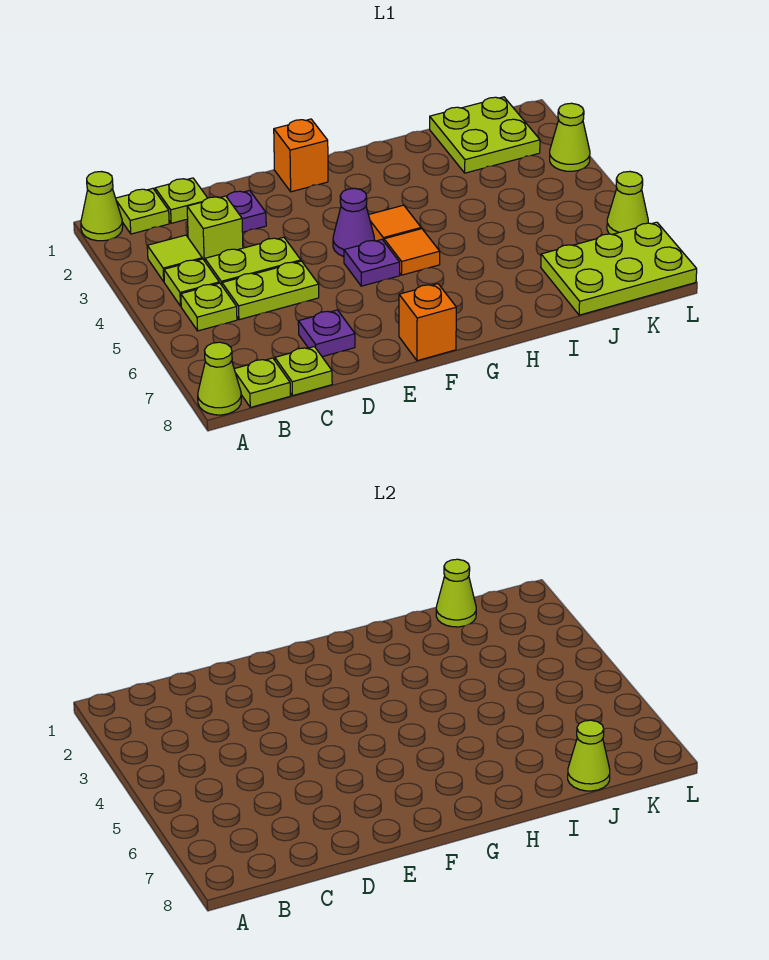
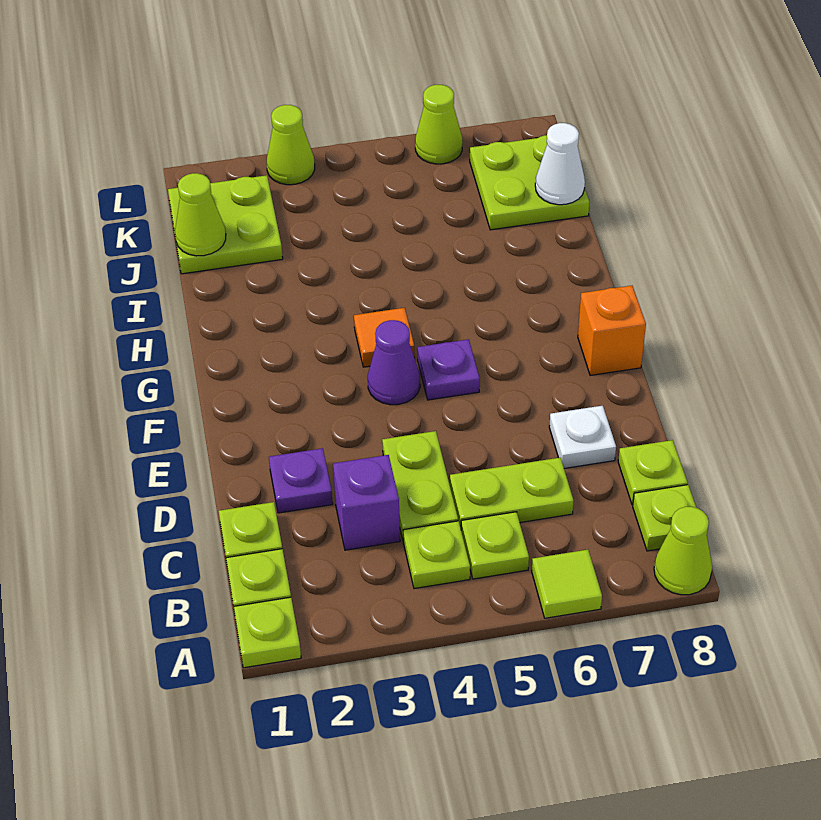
lime cone A1 level 1 -> lime plate A1 level 1
lime tile B3 level 1 -> lime tile A6 level 1
lime brick C3 level 1 -> purple brick C3 level 1
lime plate C5:D5 level 1 -> lime plate C5:C6 level 1
purple plate D7 level 1 -> white plate D7 level 1
orange brick F1 level 1 -> none
orange tile G5 level 1 -> none
lime plate J7:L8 level 1 -> lime plate J7:K8 level 1
lime cone J8 level 2 -> white cone J8 level 2

